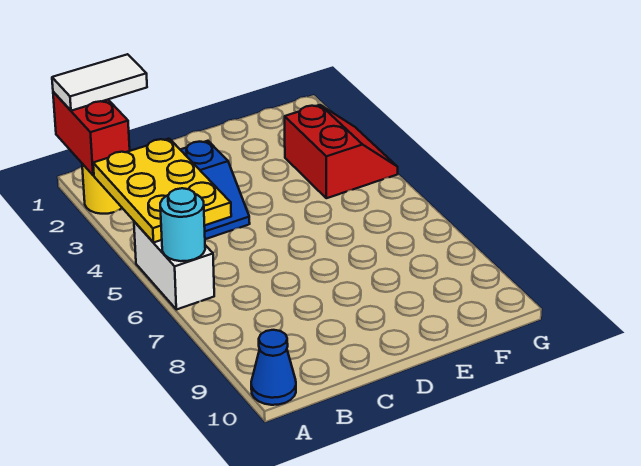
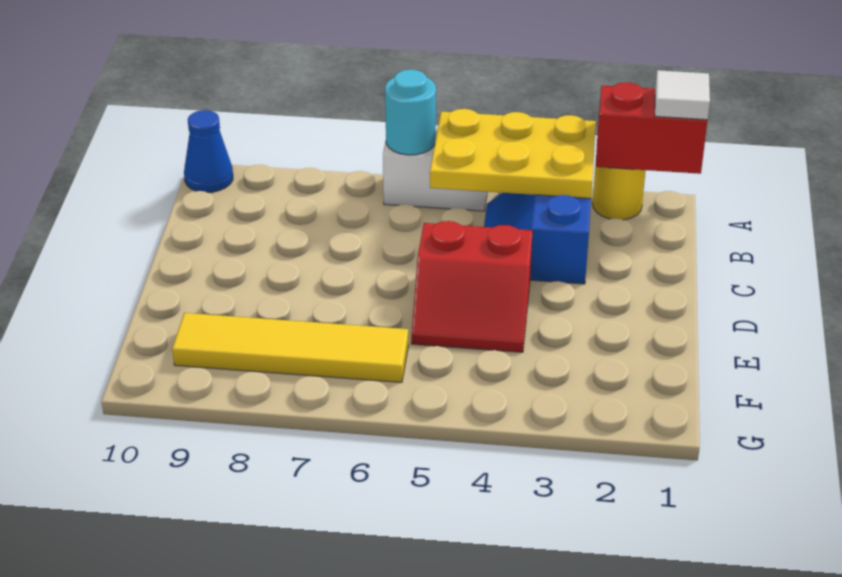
white tile A1:B1 level 3 -> white tile A1 level 3
red slope F3:G4 level 1 top F -> red slope D4:E5 level 1 top D
none -> yellow tile F6:F9 level 1

